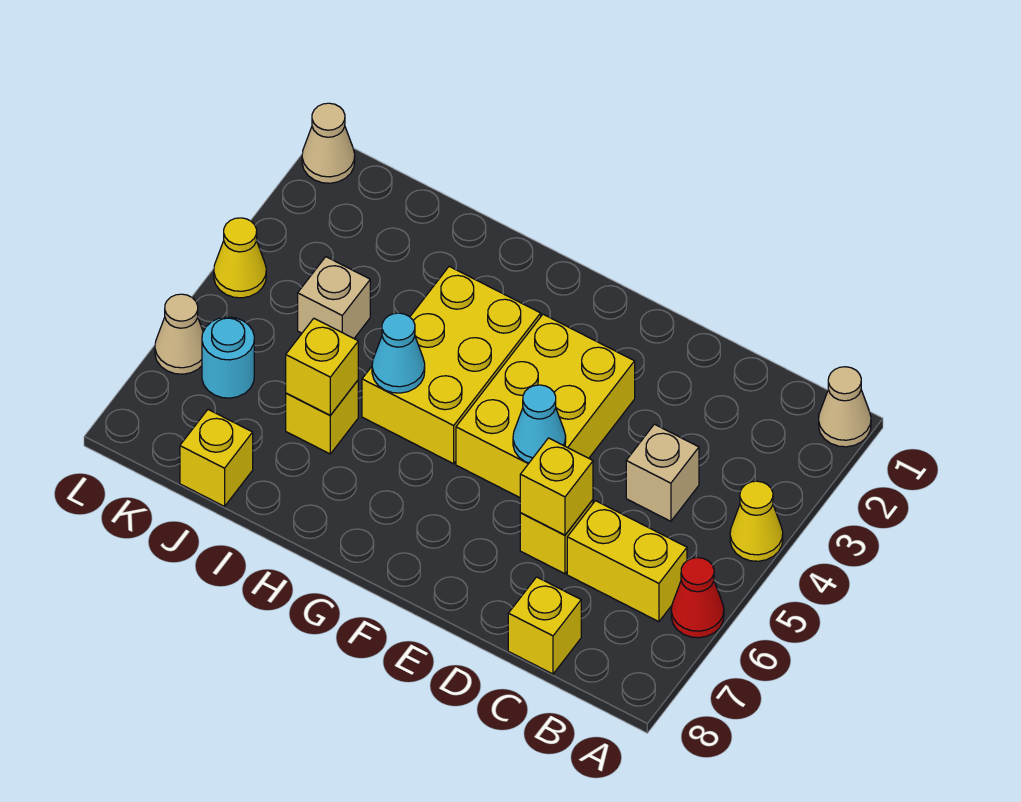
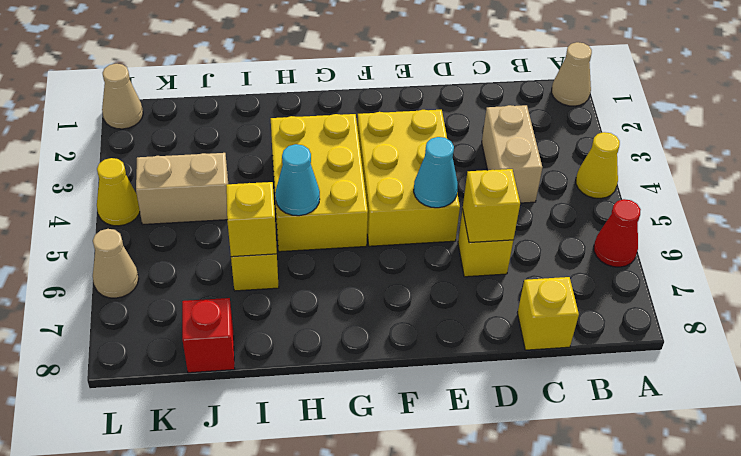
yellow brick B6:C6 level 1 -> none
tan brick C4 level 1 -> tan brick C3:C4 level 1
tan brick J4 level 1 -> tan brick J4:K4 level 1
yellow brick J8 level 1 -> red brick J8 level 1
cyan round brick K6 level 1 -> none

